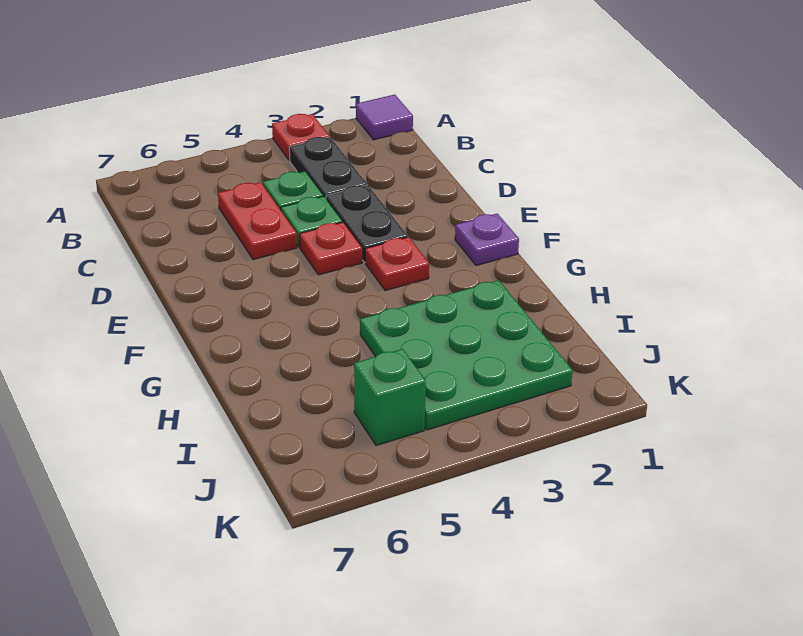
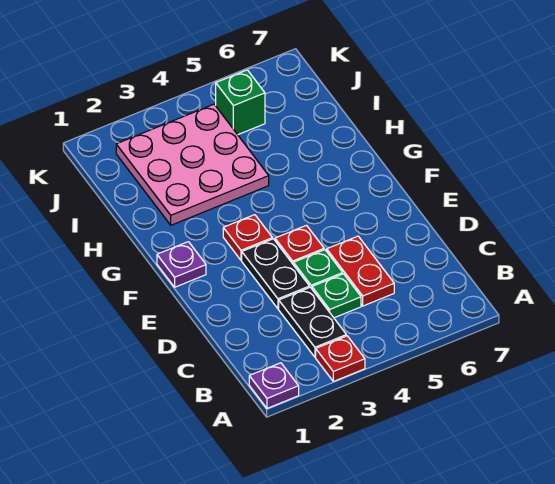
purple tile A1 level 1 -> purple plate A1 level 1
green plate H2:J4 level 1 -> pink plate H2:J4 level 1

